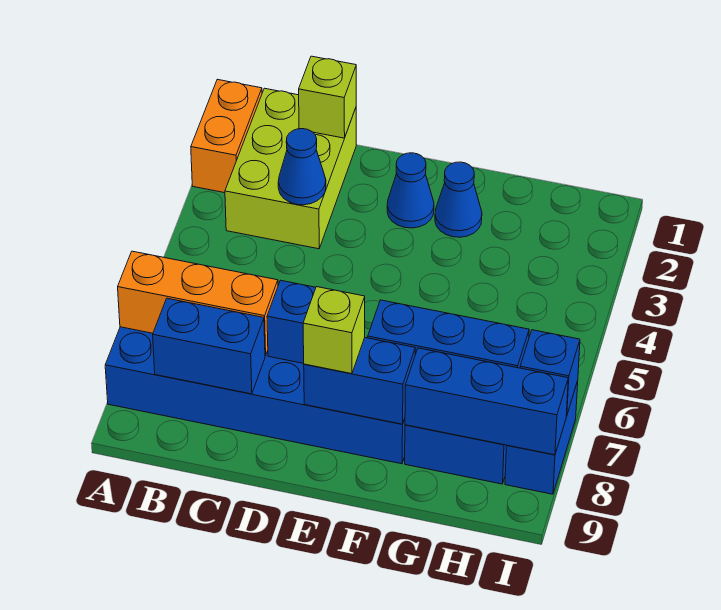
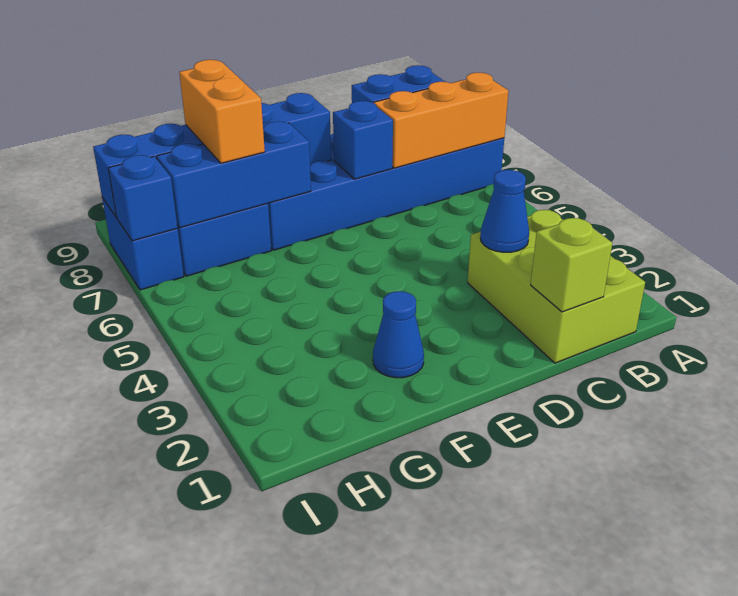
orange brick A1:A2 level 1 -> orange brick G7:G8 level 3
blue cone E2 level 1 -> none
lime brick E8 level 3 -> none

